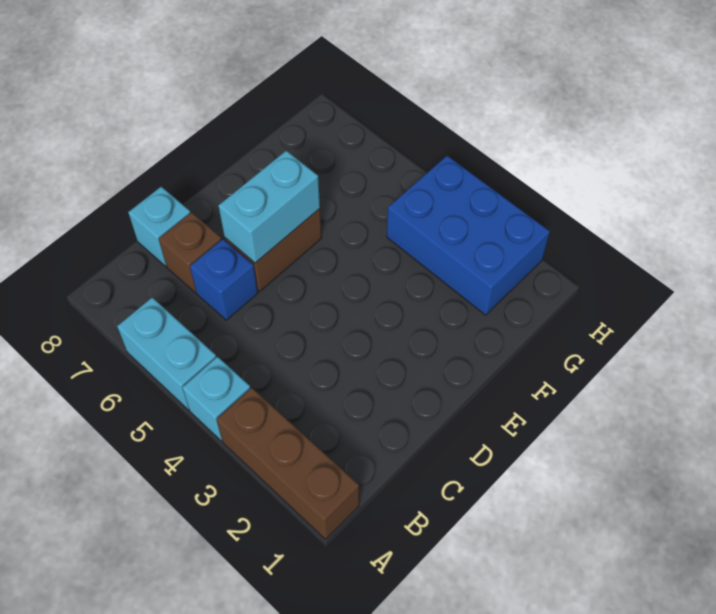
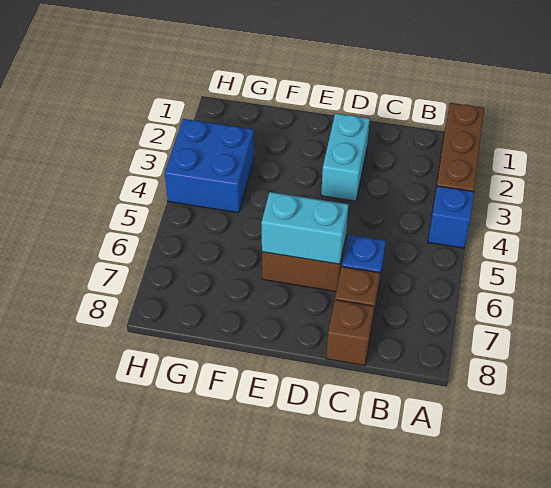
cyan brick A4 level 1 -> blue brick A4 level 1
cyan brick A5:A6 level 1 -> cyan brick D2:D3 level 1
cyan brick C8 level 1 -> brown brick C8 level 1
blue brick G2:H4 level 1 -> blue brick G3:H4 level 1

